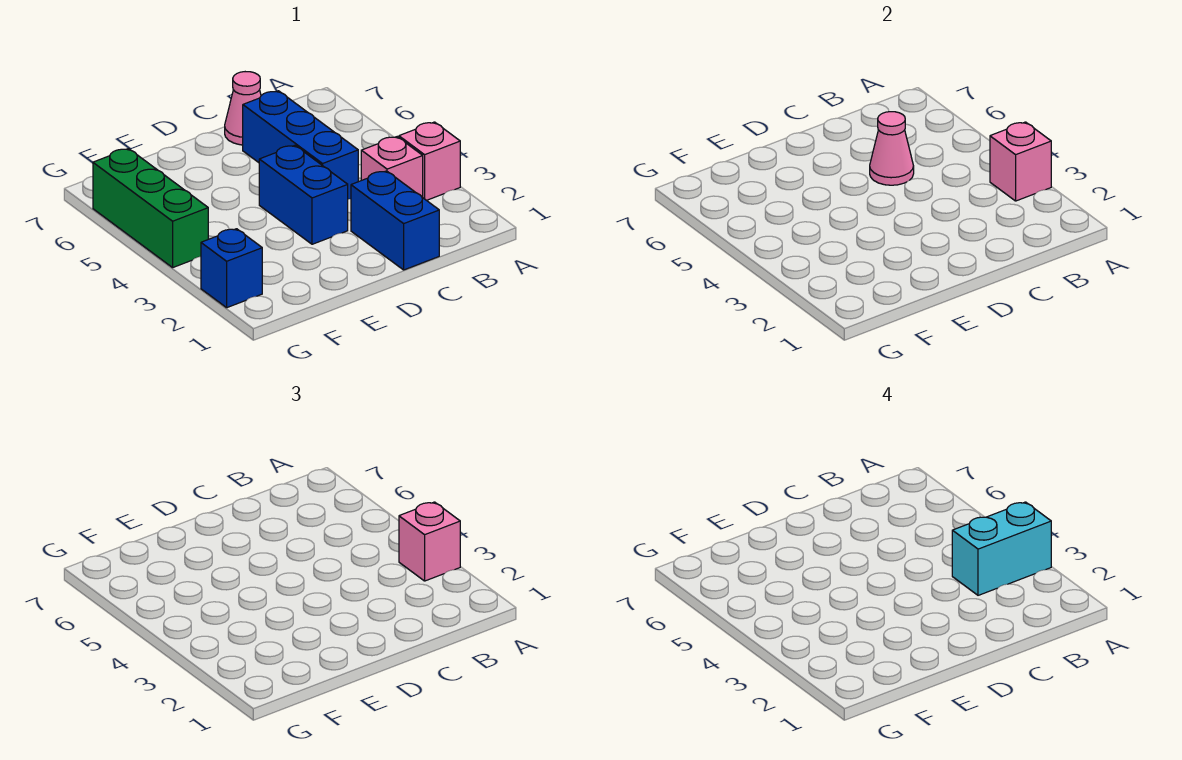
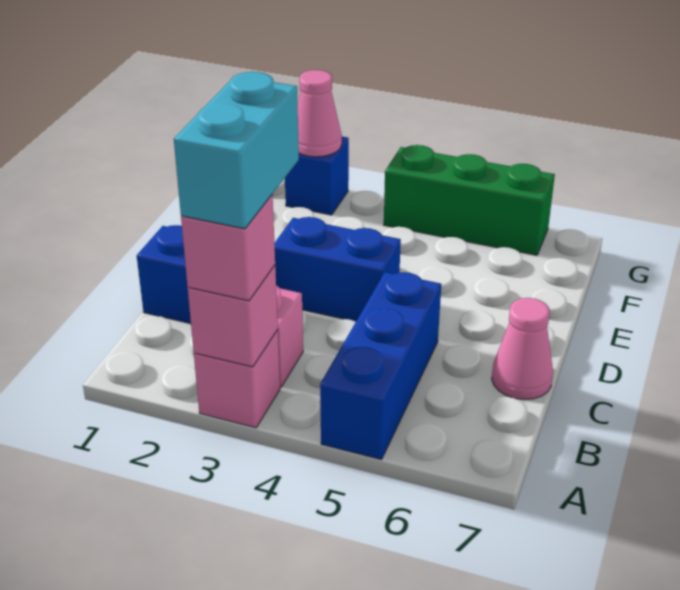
blue brick C4:C6 level 1 -> blue brick A5:C5 level 1
pink cone C5 level 2 -> pink cone G2 level 2

